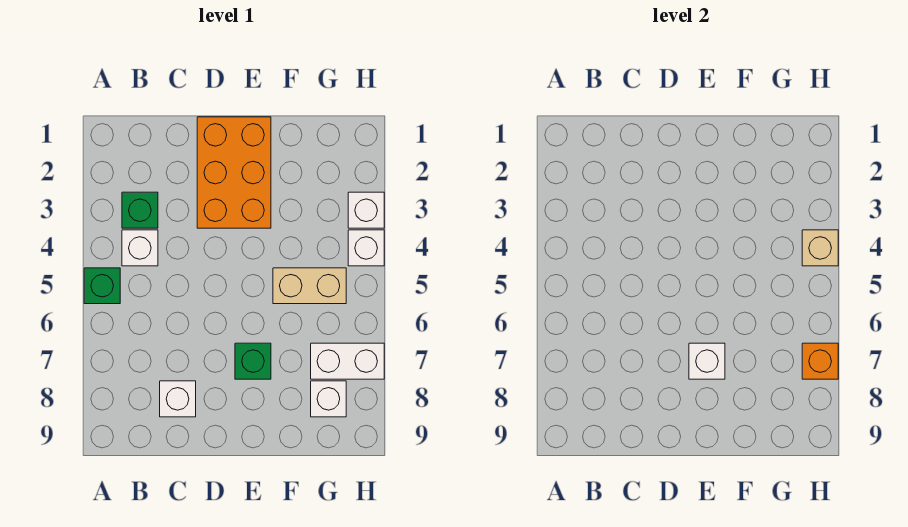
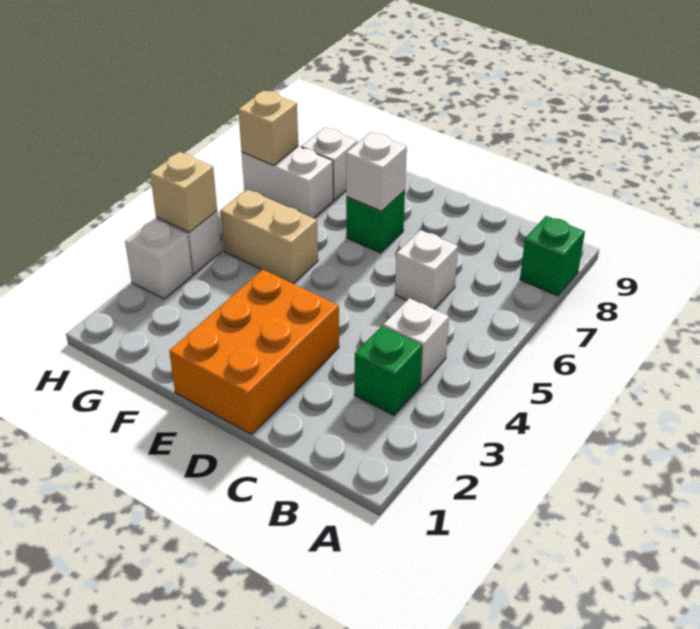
green brick A5 level 1 -> green brick A8 level 1
white brick C8 level 1 -> white brick C6 level 1
orange brick H7 level 2 -> tan brick H7 level 2

